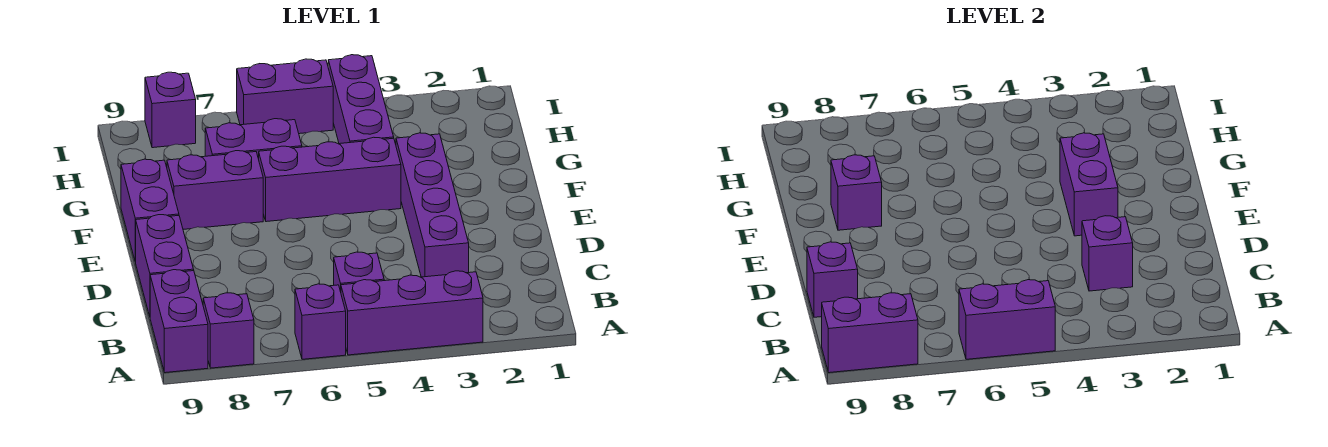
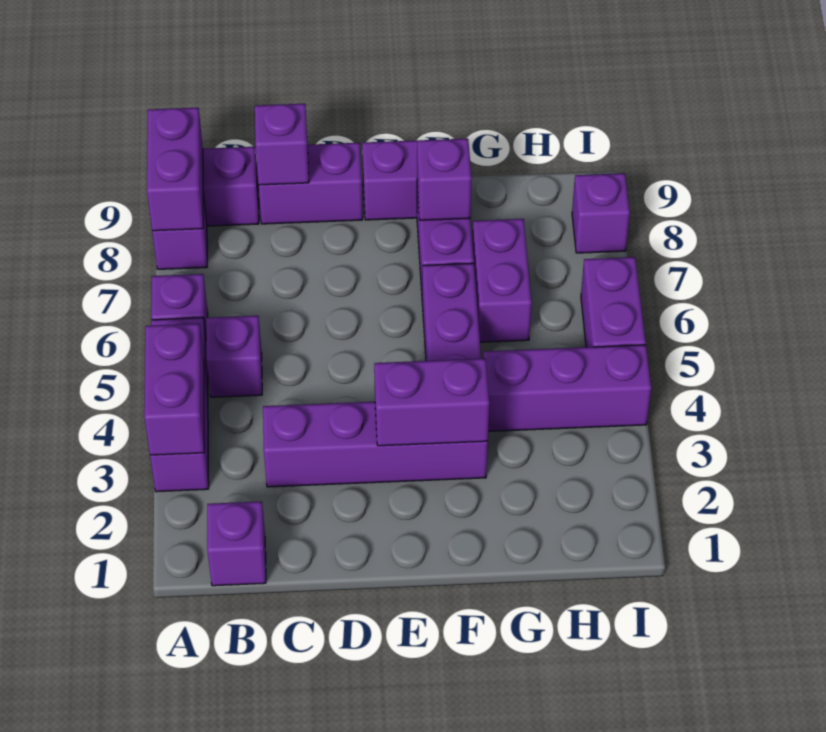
purple brick A5:A6 level 2 -> purple brick A3:A4 level 2
purple brick C3 level 2 -> purple brick B1 level 1

